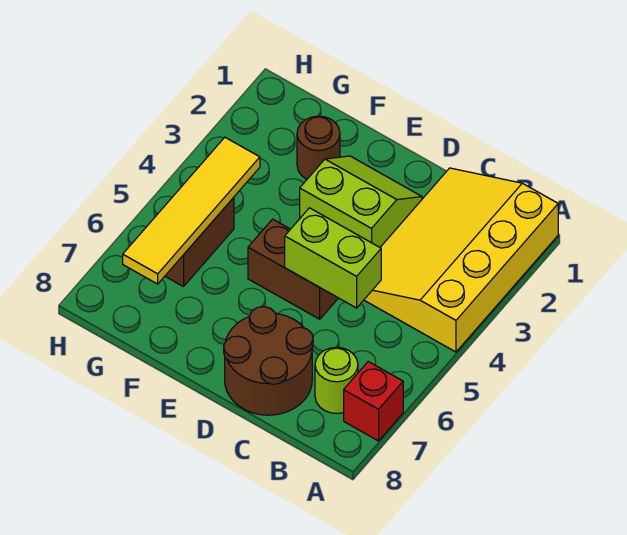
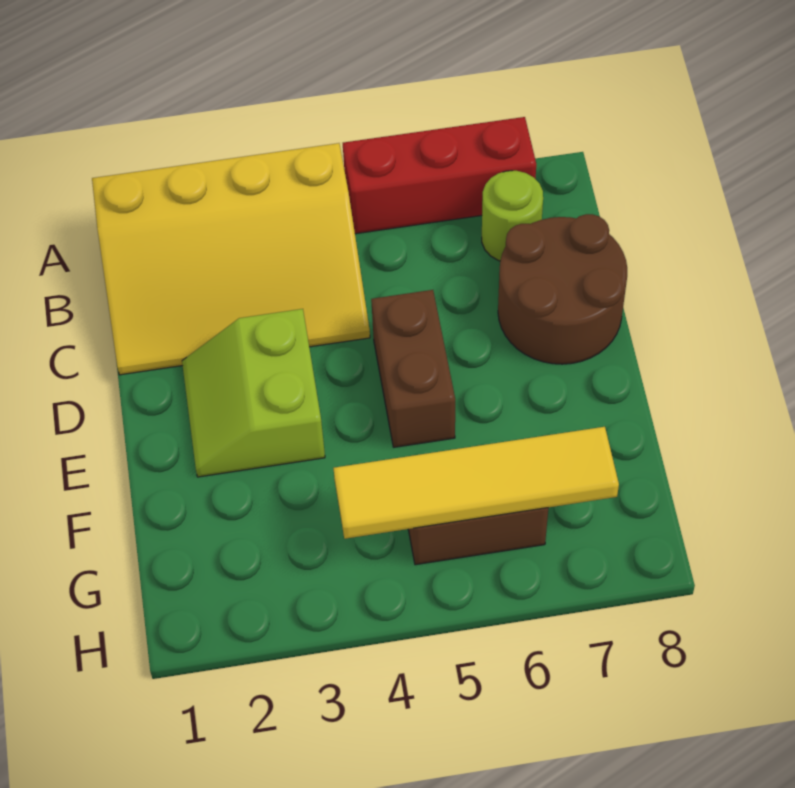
red brick A7 level 1 -> red brick A5:A7 level 1
lime brick C5:D5 level 2 -> none
brown round brick F2 level 1 -> none

